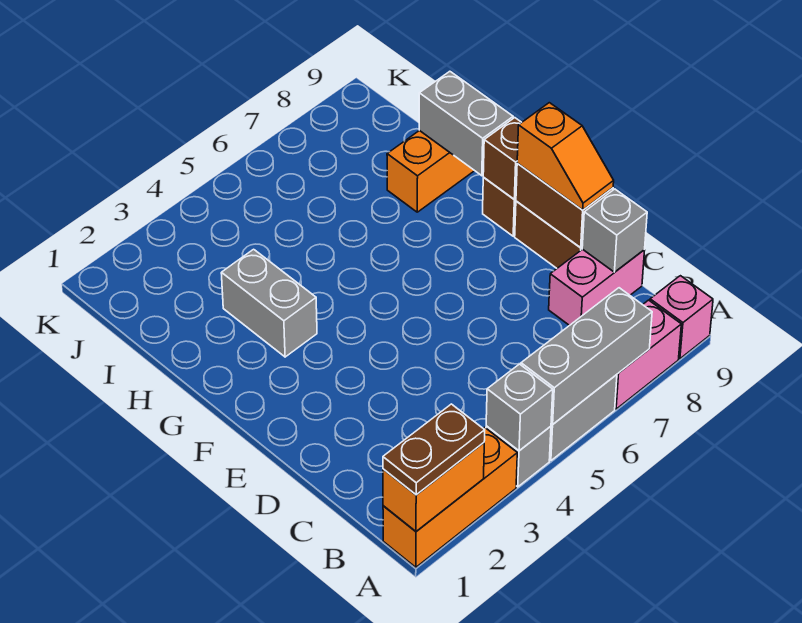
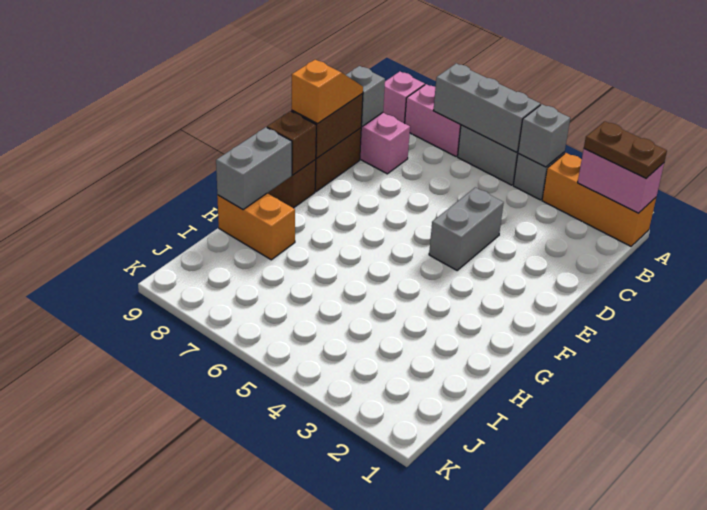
orange brick A1:A2 level 2 -> pink brick A1:A2 level 2
grey brick G3:H3 level 1 -> grey brick D4:E4 level 1

